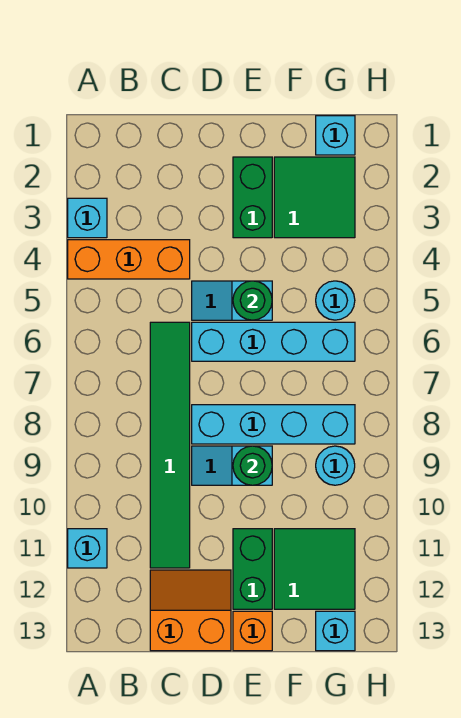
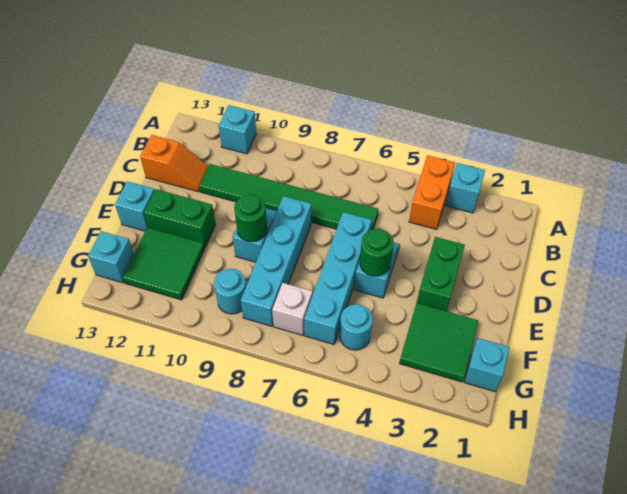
orange brick A4:C4 level 1 -> orange brick A4:B4 level 1
orange slope C12:D13 level 1 top 13 -> orange slope C12:C13 level 1 top 13
green brick E2:E3 level 1 -> green brick D3:E3 level 1
orange brick E13 level 1 -> cyan brick E13 level 1
none -> white brick G7 level 1

